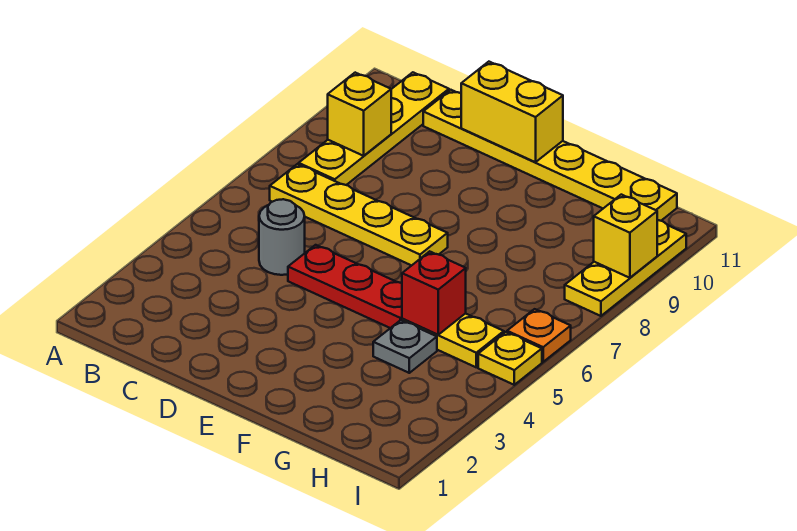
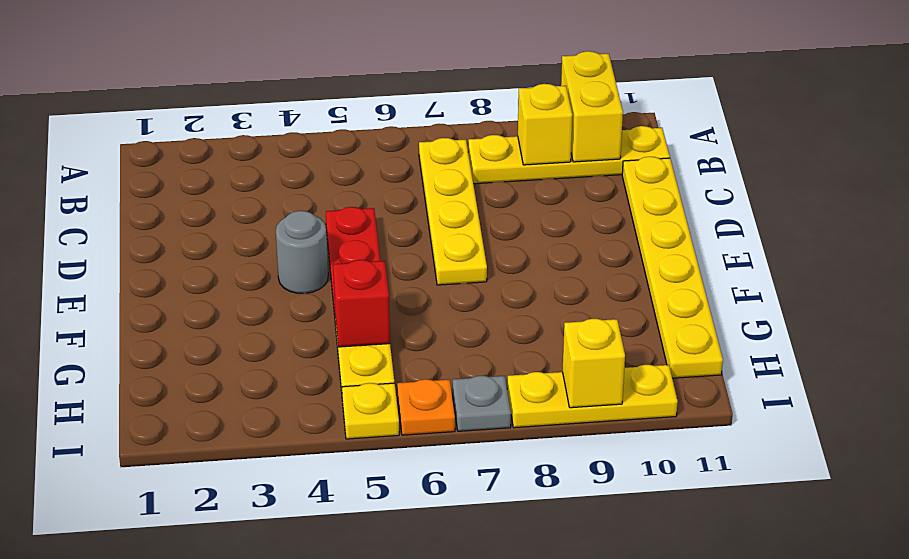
grey round brick C5 level 1 -> grey round brick E4 level 1
yellow brick D11:E11 level 2 -> yellow brick A10:B10 level 2
grey plate G4 level 1 -> grey plate I7 level 1

